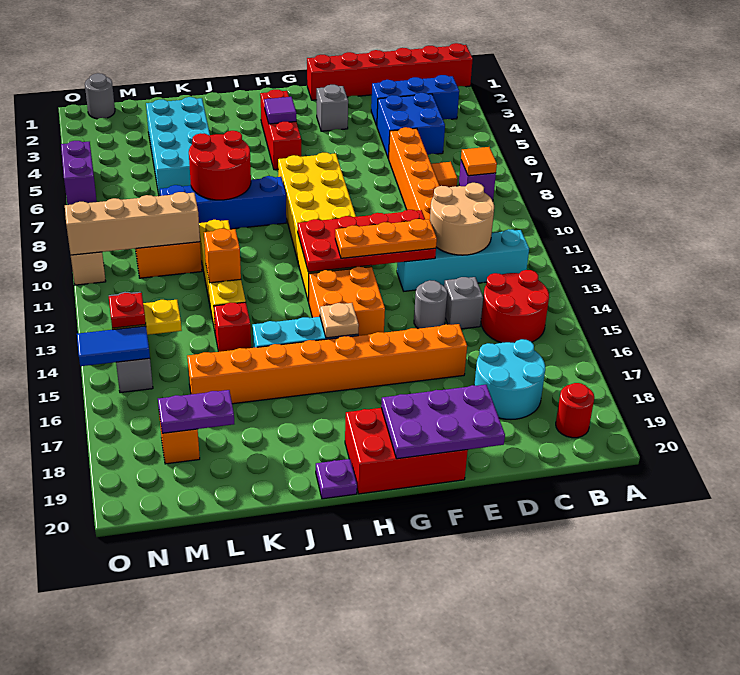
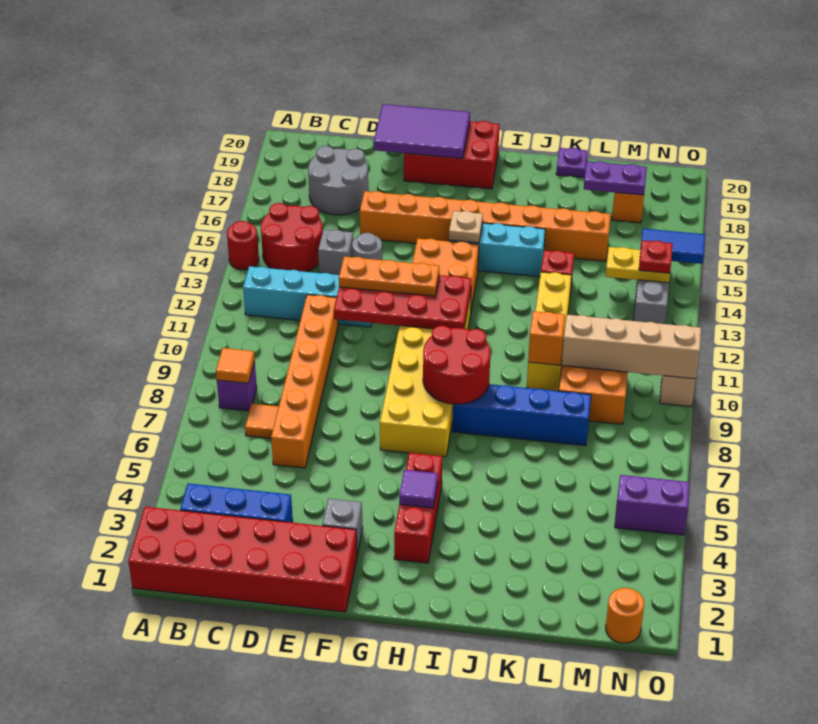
red brick A1:F1 level 1 -> red brick A1:F2 level 1
red round brick B19 level 1 -> red round brick A14 level 1
blue brick C4:D5 level 1 -> none
tan round brick C11:D12 level 2 -> none
cyan round brick C17:D18 level 1 -> grey round brick C17:D18 level 1
purple plate E19:G20 level 2 -> purple tile E19:G20 level 2
purple plate I20 level 1 -> purple plate K20 level 1
red round brick J7:K8 level 2 -> red round brick H8:I9 level 2
cyan brick K3:L6 level 1 -> none
orange brick K12 level 2 -> orange brick K10 level 2
grey round brick N1 level 1 -> orange round brick N1 level 1
purple brick O5:O6 level 1 -> purple brick N5:O5 level 1

